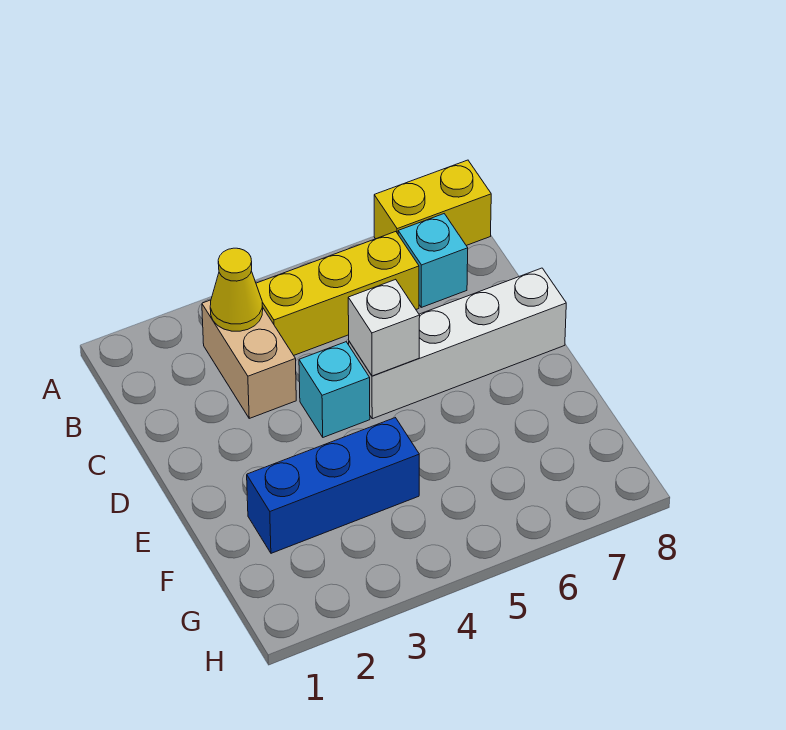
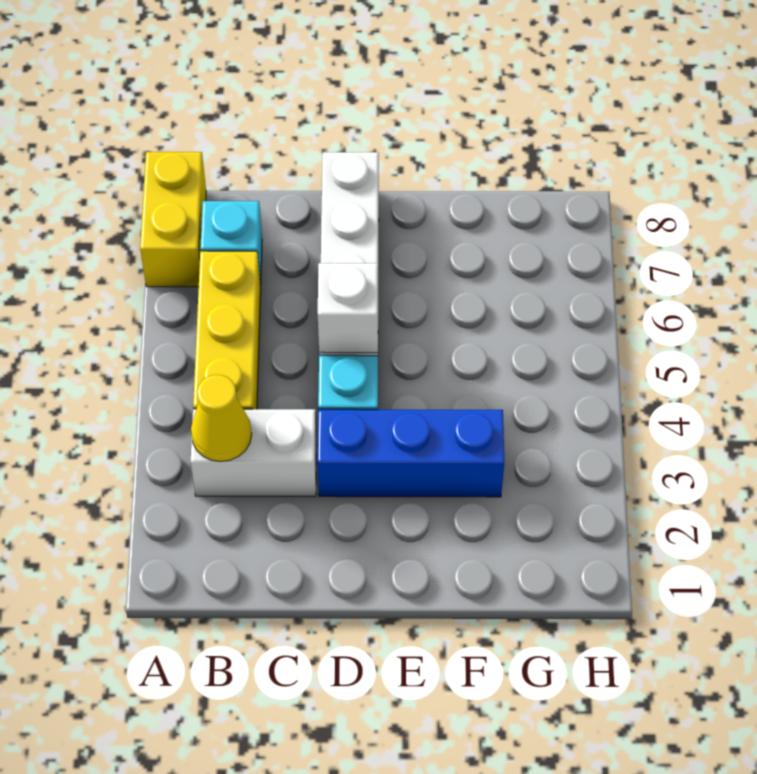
tan brick B3:C3 level 1 -> white brick B3:C3 level 1
blue brick F2:F4 level 1 -> blue brick D3:F3 level 1

